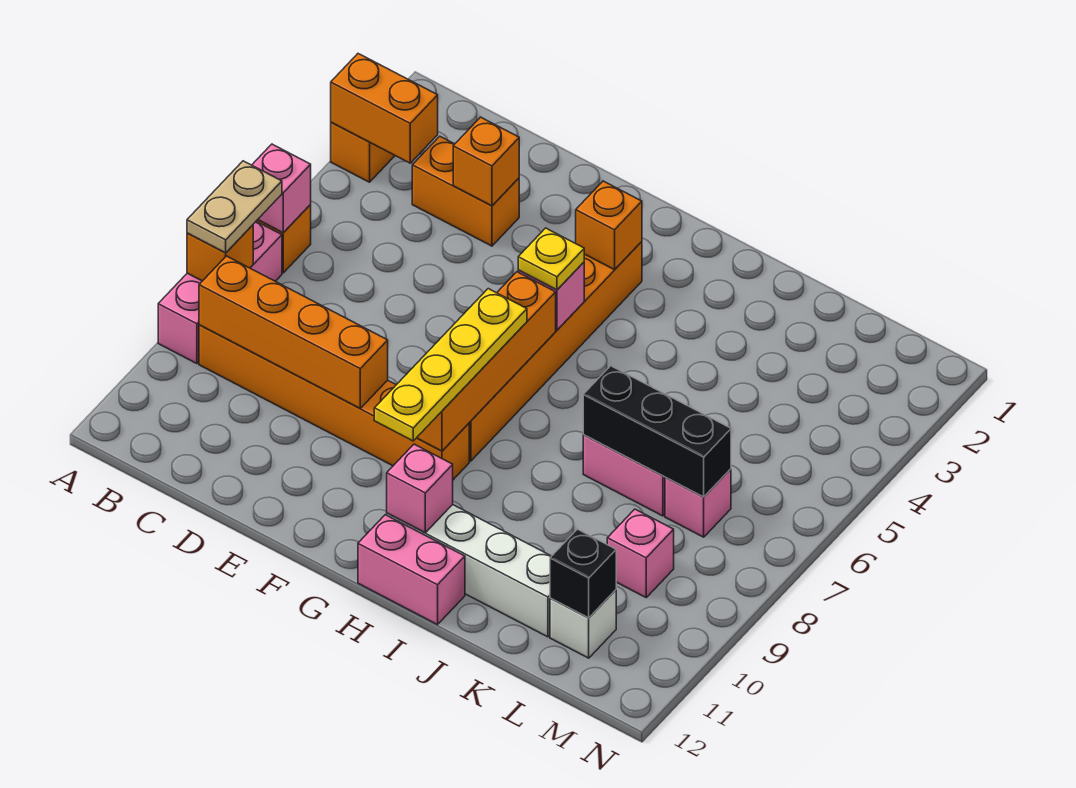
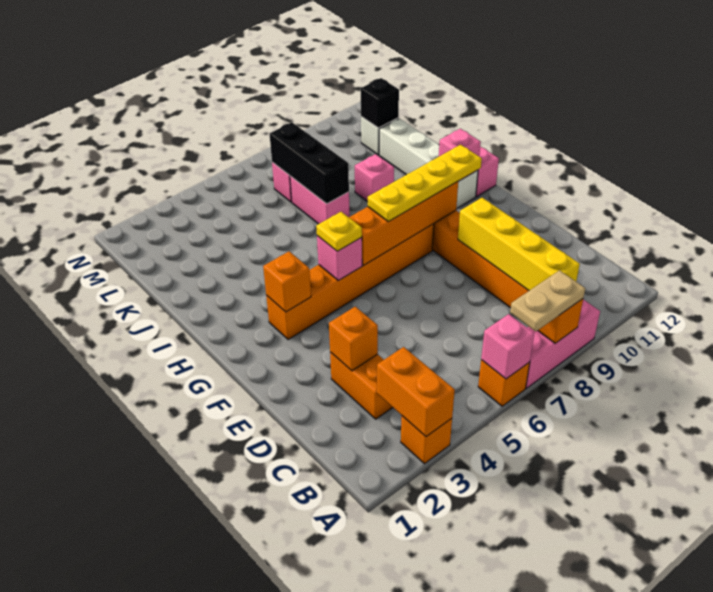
orange brick B9:E9 level 2 -> yellow brick B9:E9 level 2
pink brick L9 level 1 -> pink brick J9 level 1

